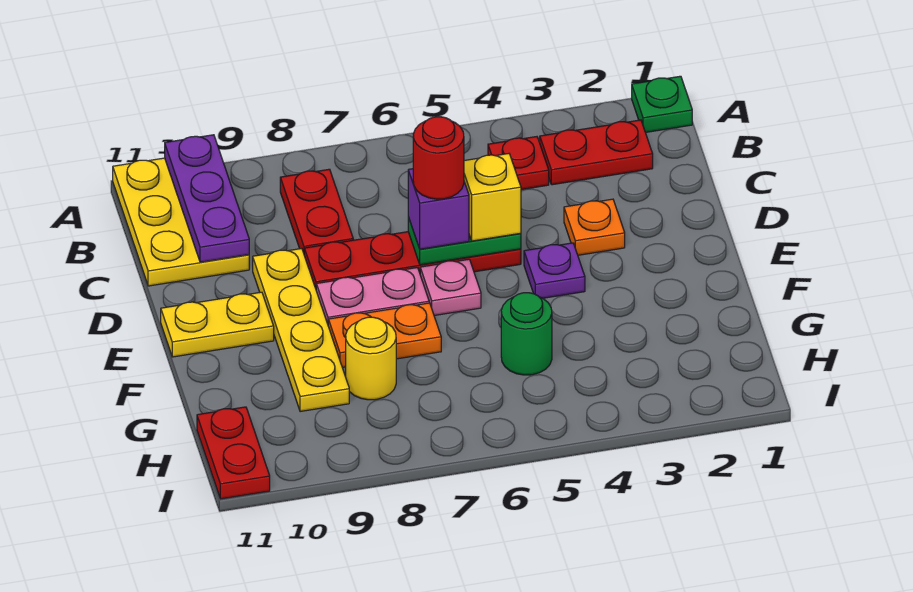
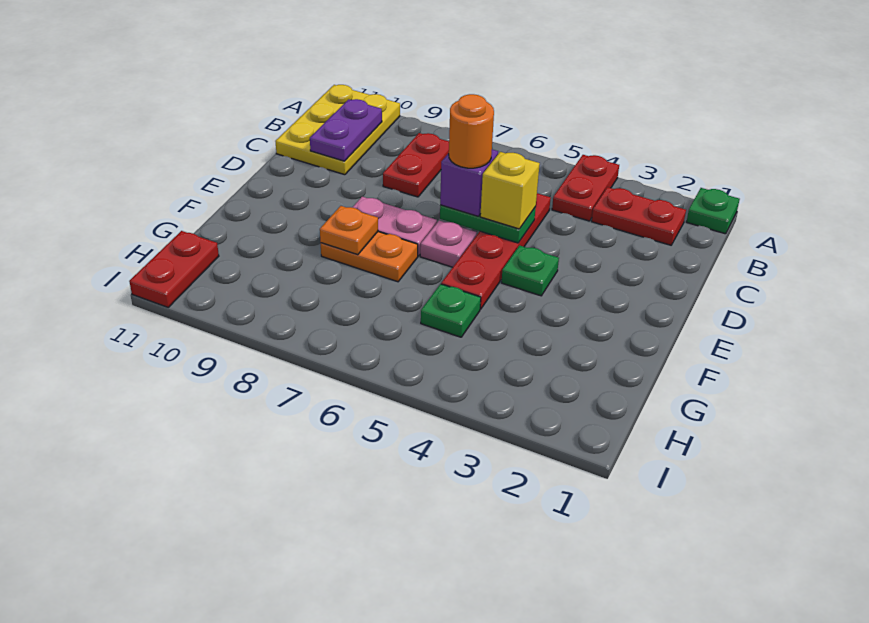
purple plate A10:C10 level 2 -> purple plate B10:C10 level 2
red plate B4 level 1 -> red plate A4:B4 level 1
orange plate D3 level 1 -> orange plate F8 level 2
red plate D5:D8 level 1 -> red plate C5:F5 level 1
red round brick D6 level 4 -> orange round brick D6 level 4
yellow plate D9:G9 level 1 -> none
purple plate E4 level 1 -> green plate E4 level 1
yellow plate E10:E11 level 1 -> none
green round brick G5 level 1 -> green plate G5 level 1
yellow round brick G8 level 1 -> none

